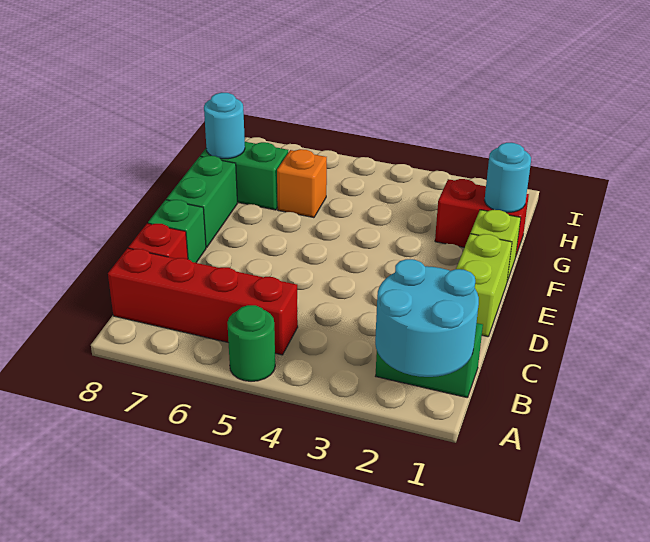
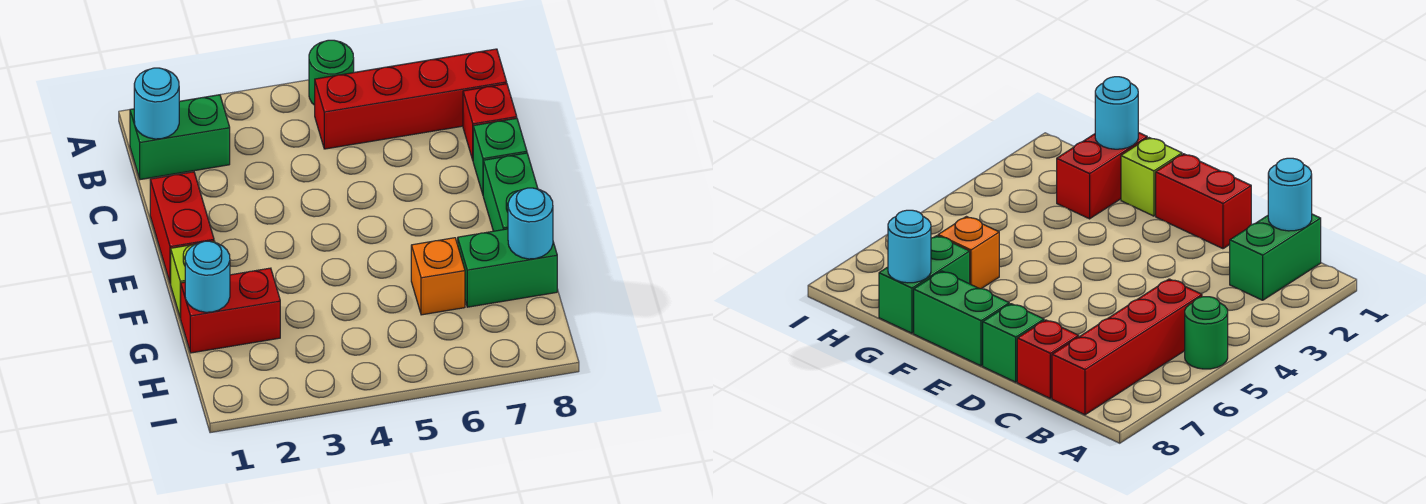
cyan round brick A1:B2 level 2 -> cyan round brick B1 level 2
lime brick D1:E1 level 1 -> red brick D1:E1 level 1

